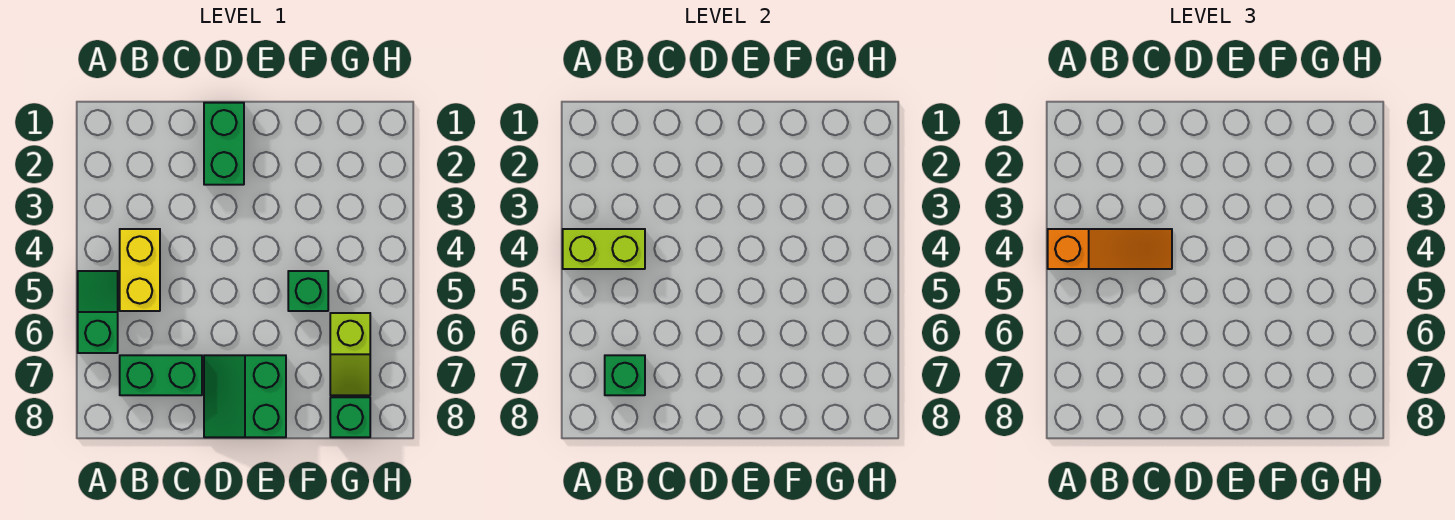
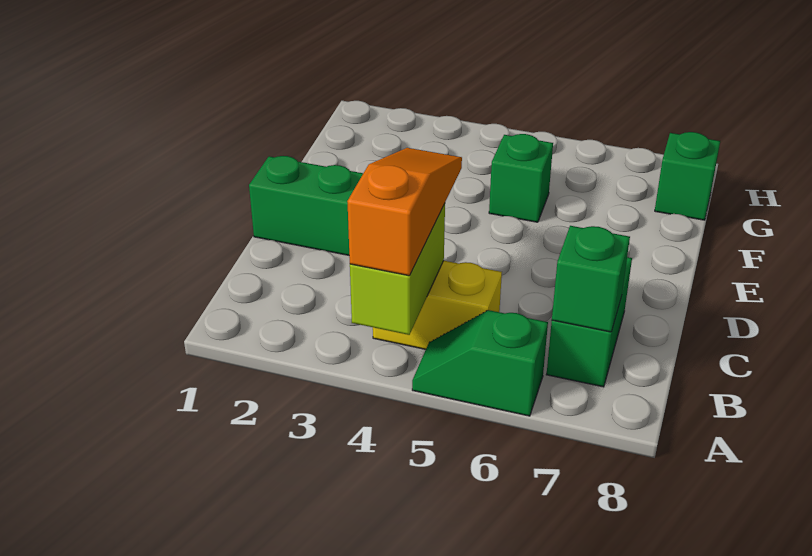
green slope D7:E8 level 1 top E -> none
lime slope G6:G7 level 1 top 6 -> none

